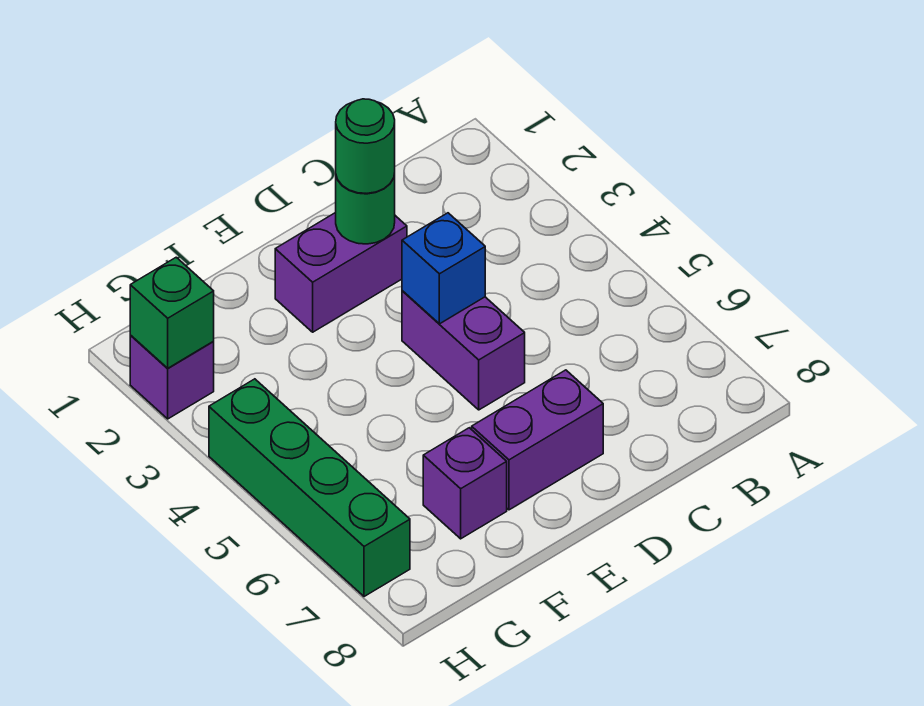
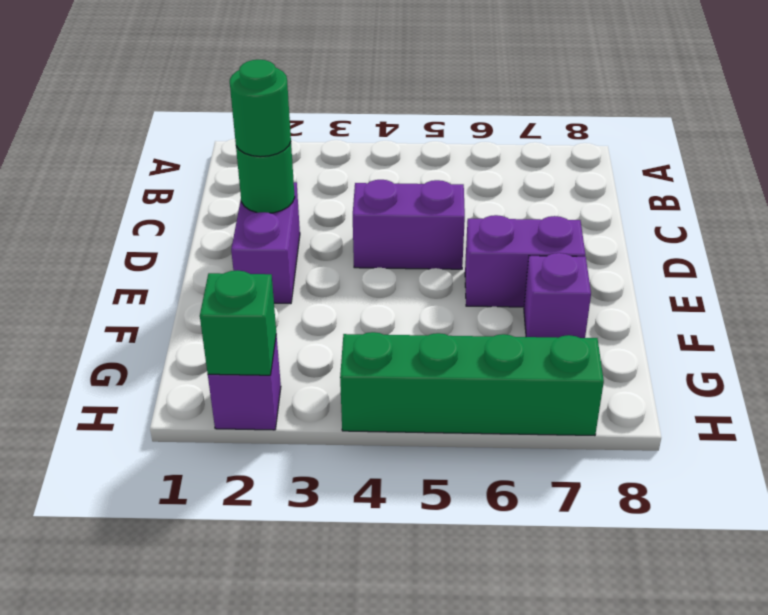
blue brick D4 level 2 -> none
purple brick D7:E7 level 1 -> purple brick E6:E7 level 1

